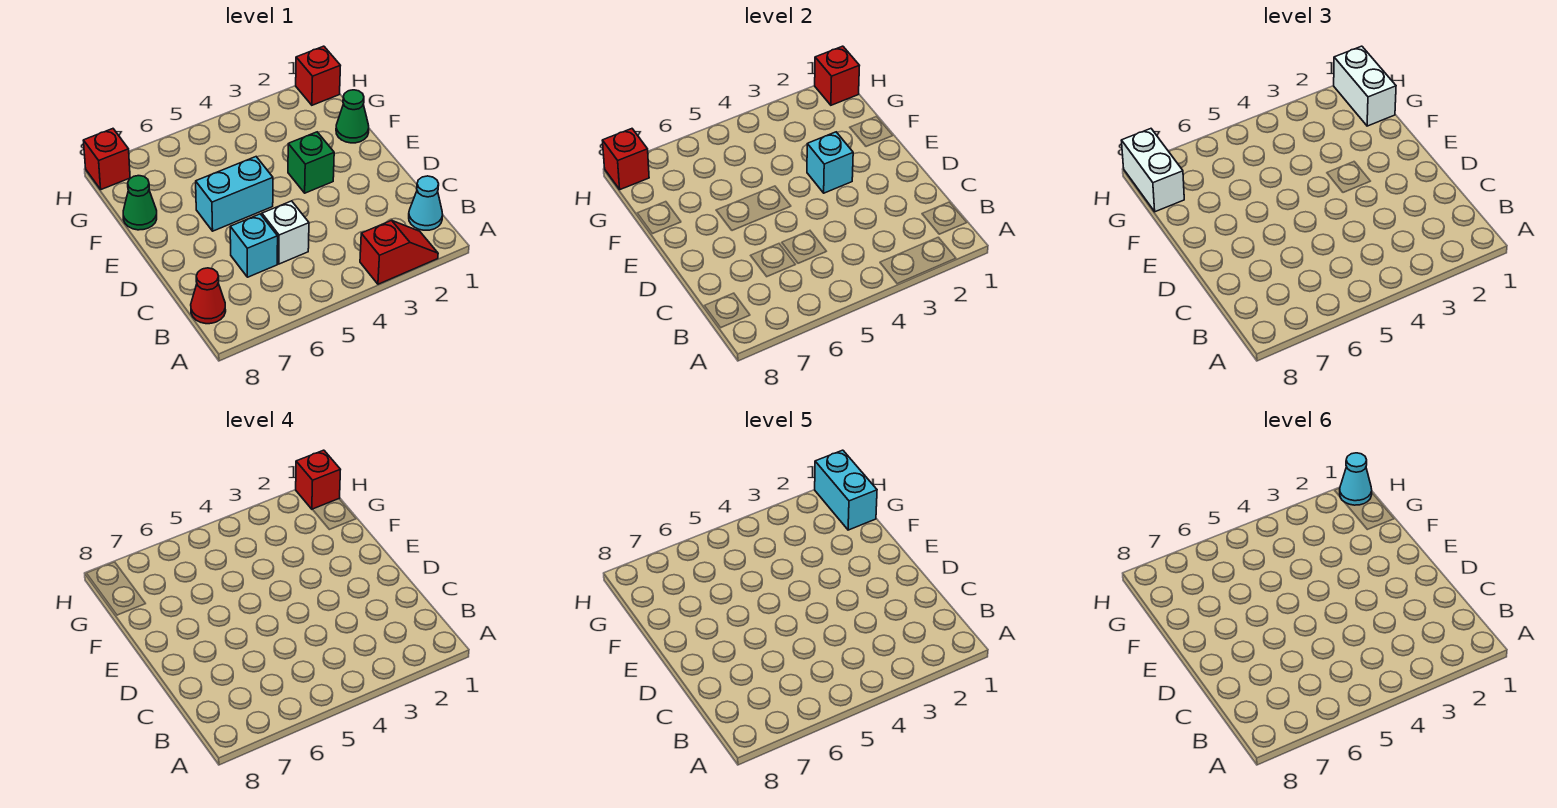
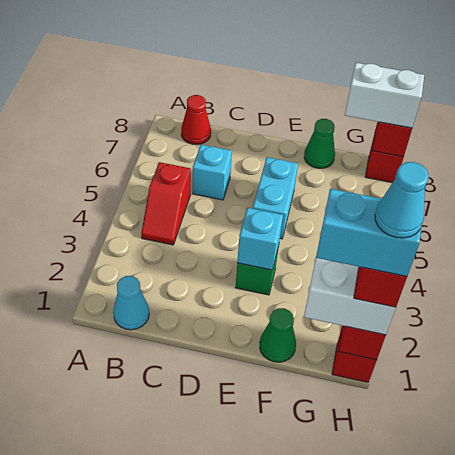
red slope A2:A3 level 1 top 3 -> red slope B4:B5 level 1 top 5
white brick C5 level 1 -> none

